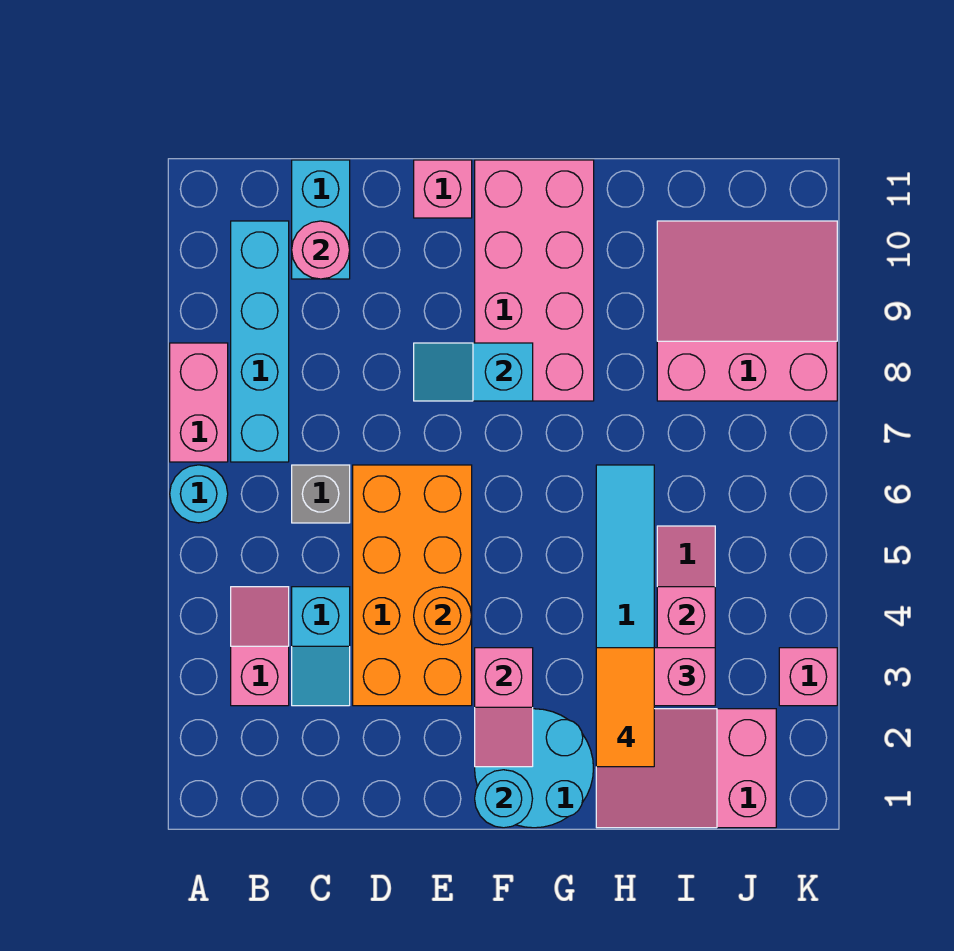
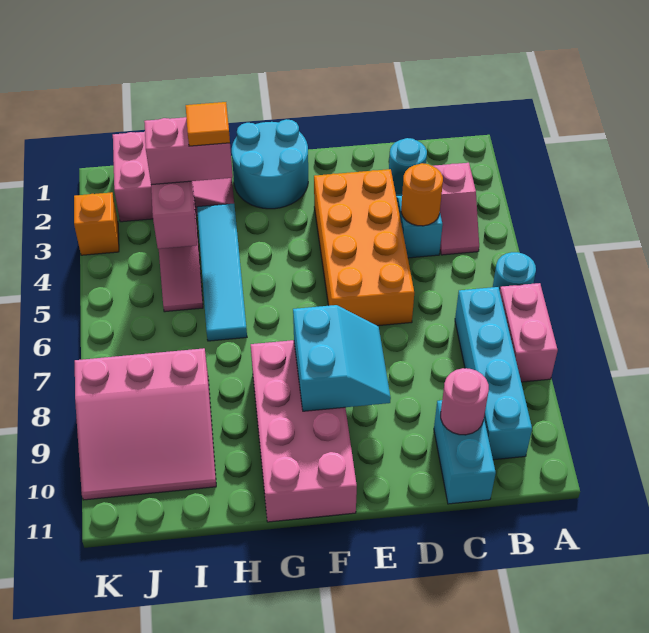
grey brick C6 level 1 -> none
orange round brick E4 level 2 -> orange round brick C4 level 2
cyan slope E8:F8 level 2 top F -> cyan slope E8:F9 level 2 top F
pink brick E11 level 1 -> none
cyan round brick F1 level 2 -> cyan round brick C2 level 1
pink slope F2:F3 level 2 top 3 -> none
orange tile H2:H3 level 4 -> orange tile H3 level 4
pink brick K3 level 1 -> orange brick K3 level 1

